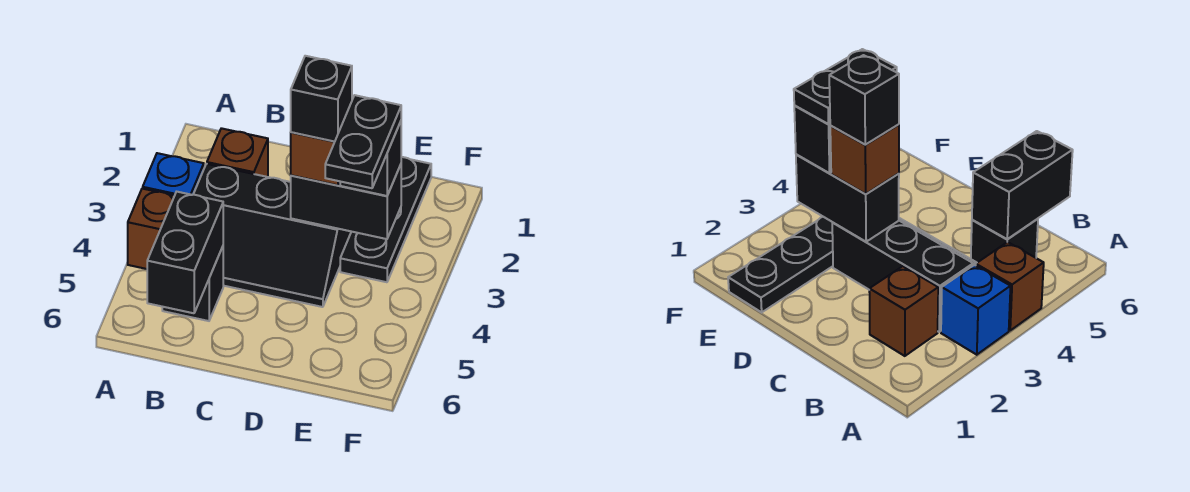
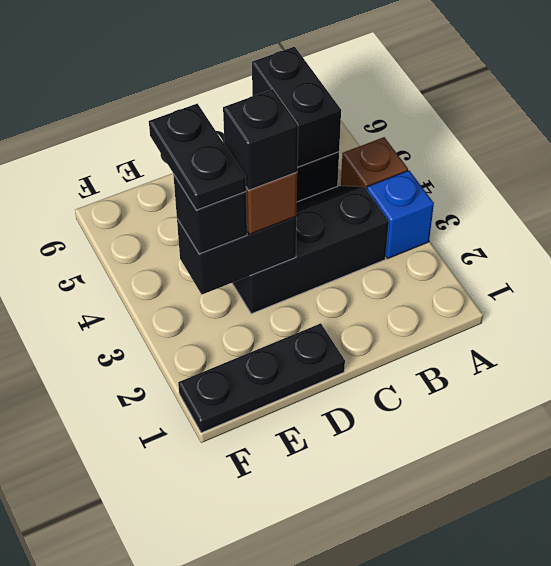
brown brick B2 level 1 -> none
black plate E1:E3 level 1 -> black plate D1:F1 level 1

